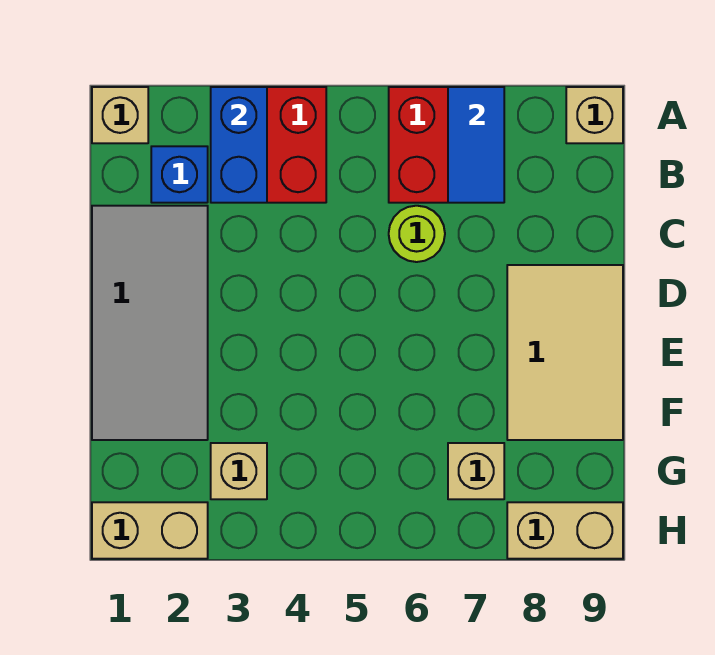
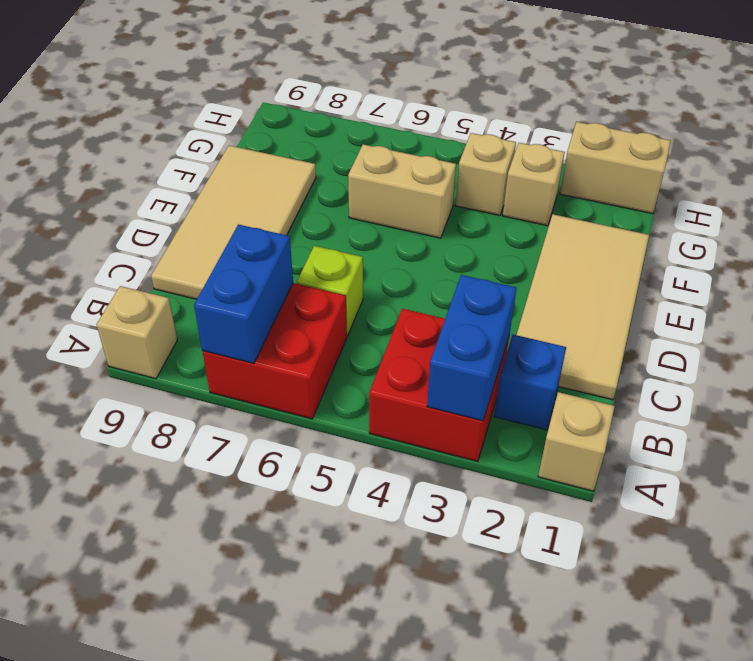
blue tile A7:B7 level 2 -> blue brick A7:B7 level 2
grey tile C1:F2 level 1 -> tan tile C1:F2 level 1
lime round brick C6 level 1 -> lime brick C6 level 1
tan tile D8:F9 level 1 -> tan tile C8:F9 level 1
tan brick G7 level 1 -> tan brick G4 level 1
tan brick H8:H9 level 1 -> tan brick F5:F6 level 1

